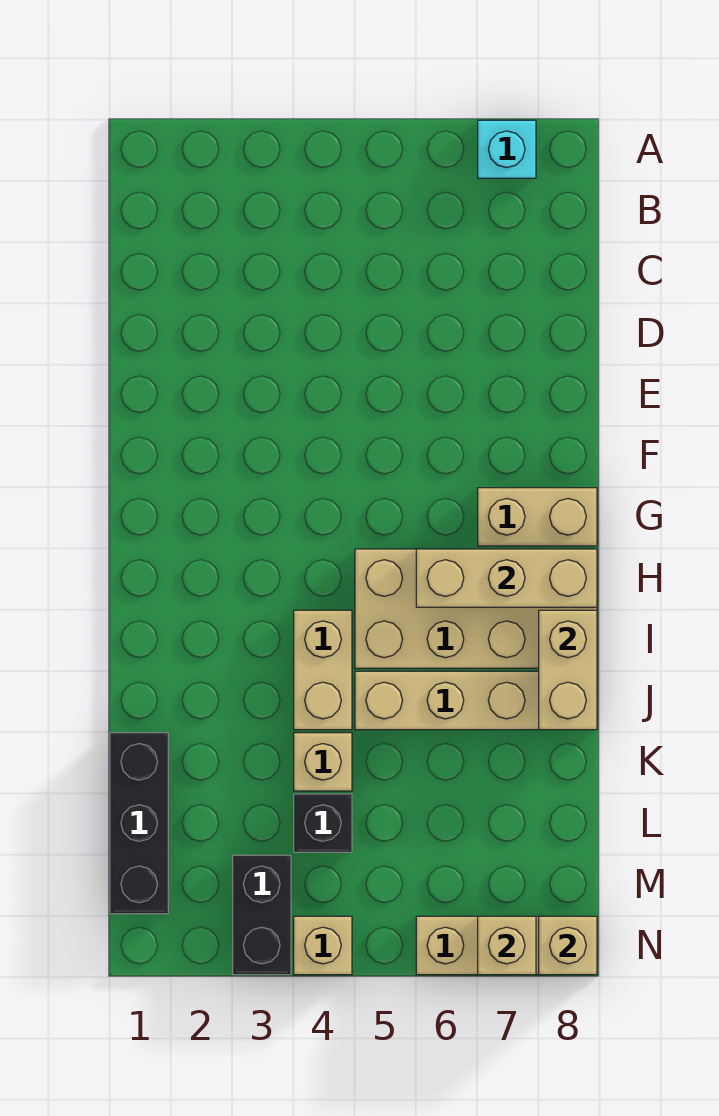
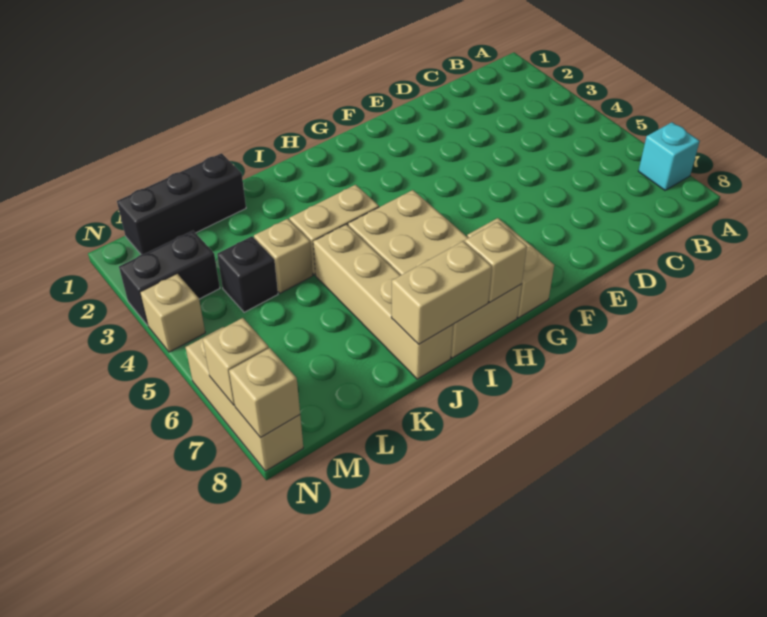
tan brick H6:H8 level 2 -> tan brick H8 level 2

